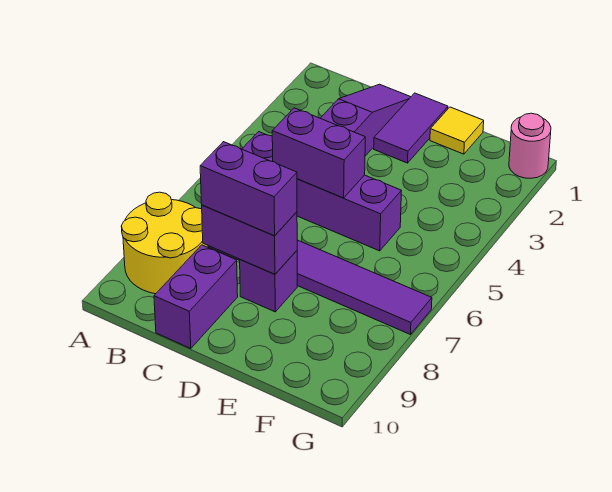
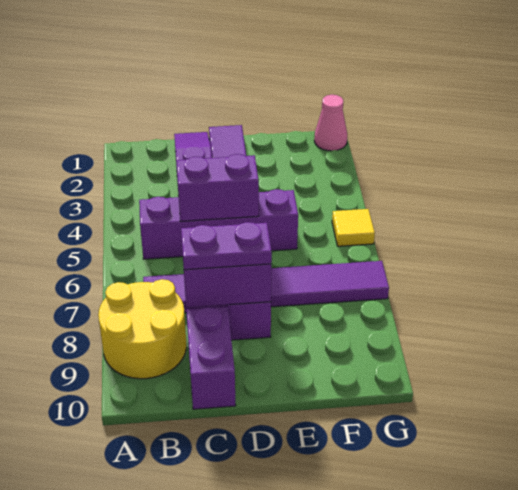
purple brick C8:D8 level 3 -> purple plate C8:D8 level 3
yellow tile E1 level 1 -> yellow tile G5 level 1
pink round brick G1 level 1 -> pink cone G1 level 1

